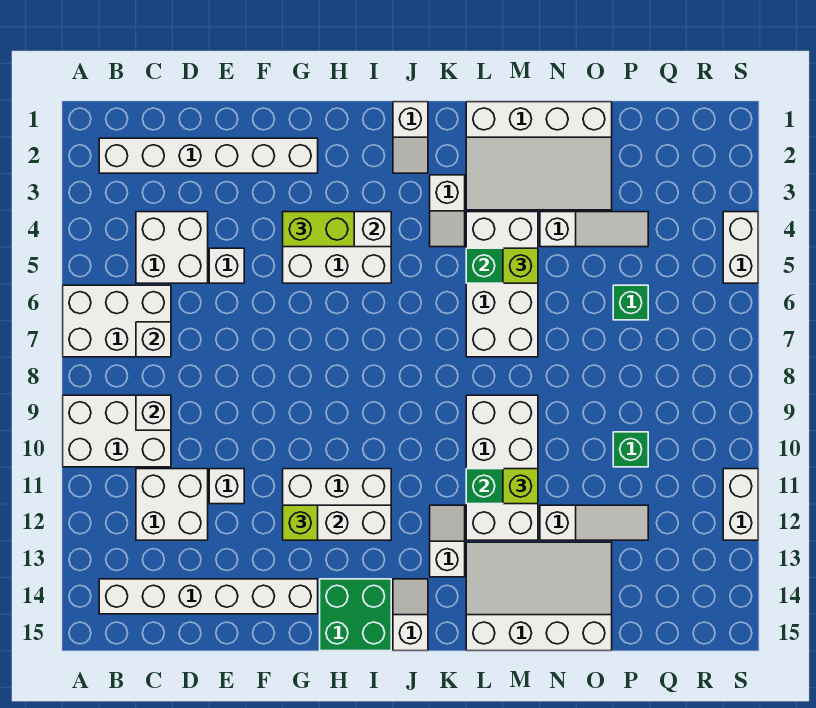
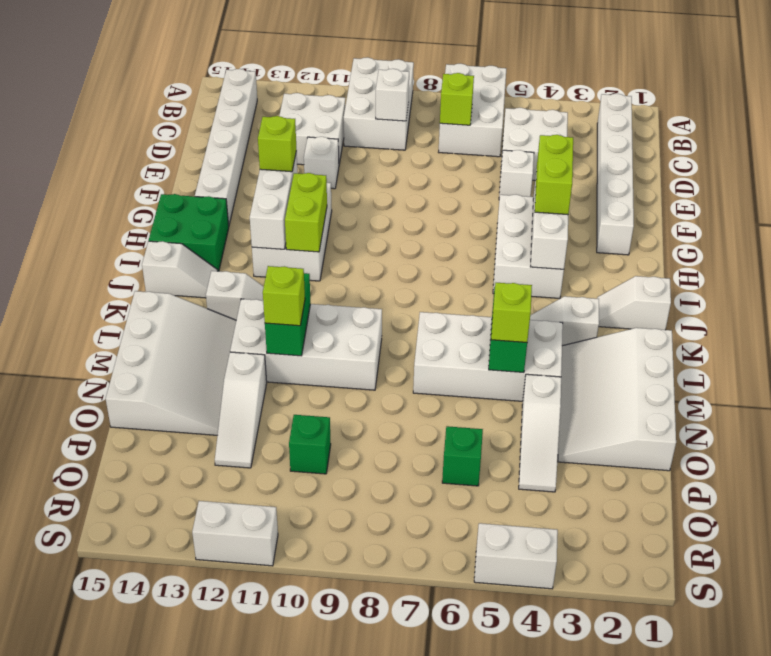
white brick C7 level 2 -> lime brick C7 level 2
none -> lime brick H11:I11 level 2

